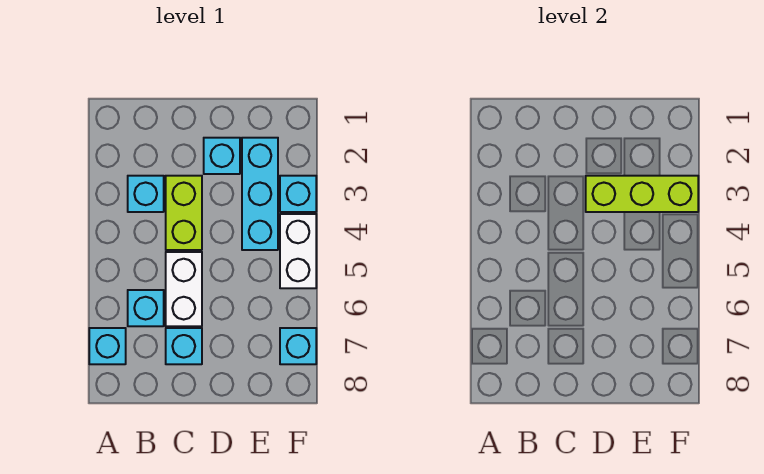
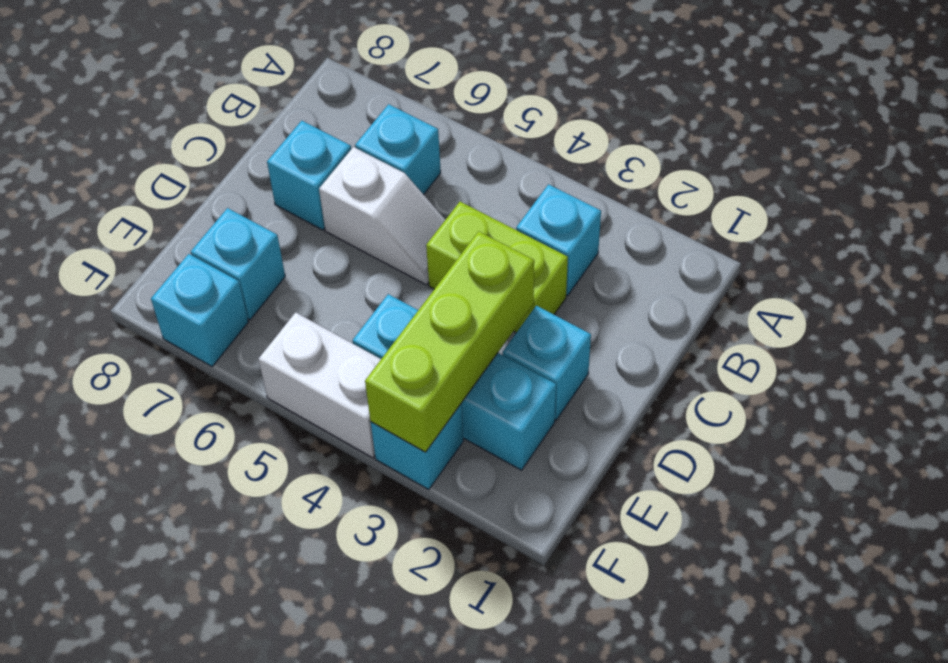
cyan brick A7 level 1 -> cyan brick E7 level 1
white brick C5:C6 level 1 -> white slope C5:C6 level 1 top 6

